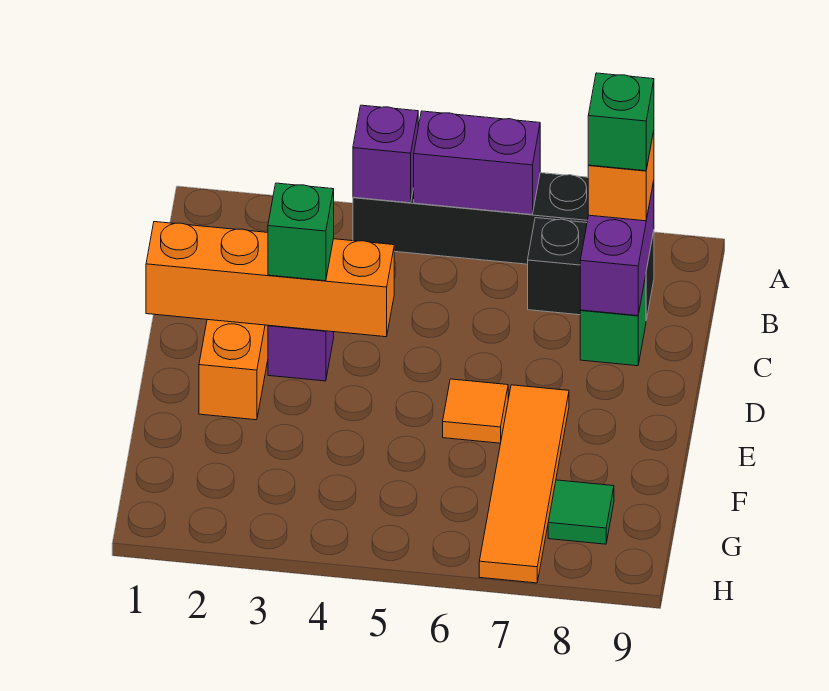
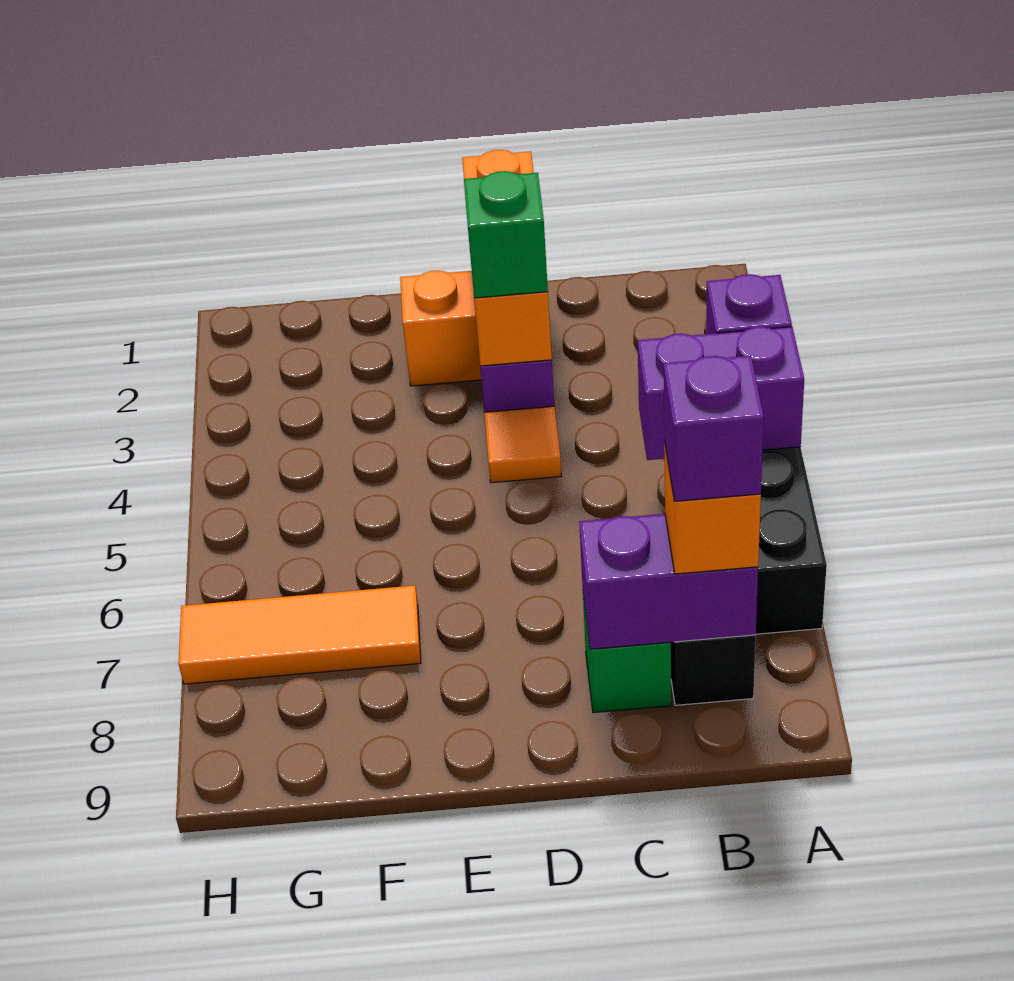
purple brick A5:A6 level 2 -> purple brick A5:B5 level 2
green brick B8 level 4 -> purple brick B8 level 4
orange brick D1:D4 level 2 -> orange brick D1:D3 level 2
orange tile E6 level 1 -> orange tile D4 level 1
orange tile E7:H7 level 1 -> orange tile F7:H7 level 1
green tile G8 level 1 -> none

